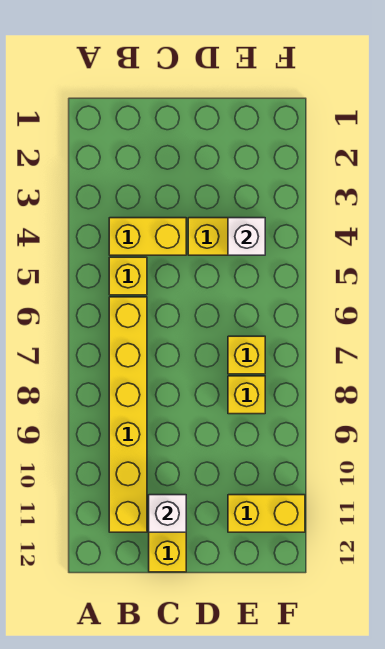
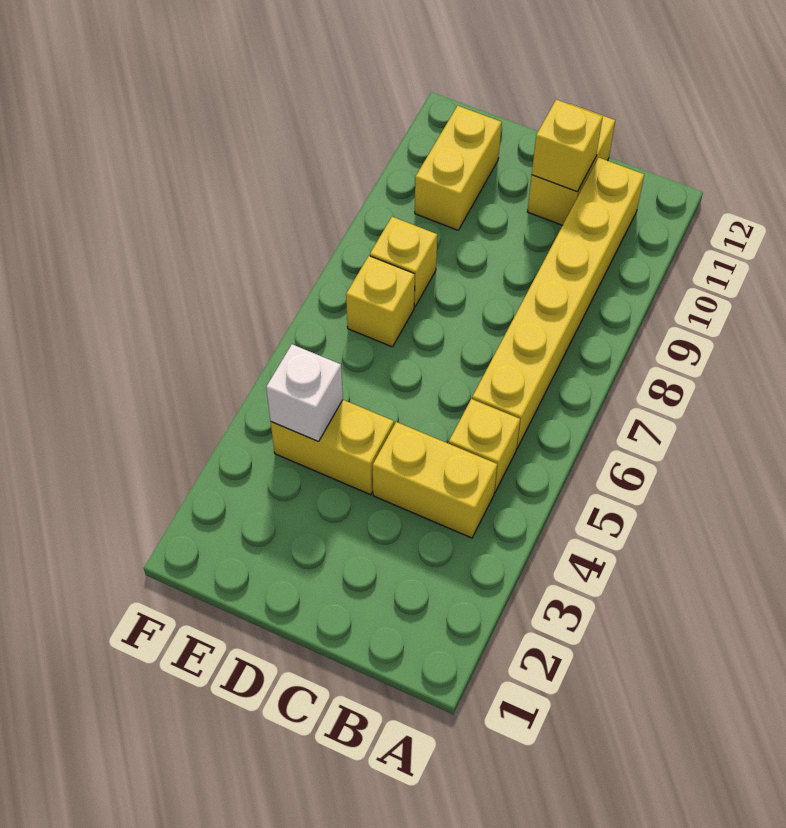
white brick C11 level 2 -> yellow brick C11 level 2
yellow brick E11:F11 level 1 -> yellow brick E10:E11 level 1

